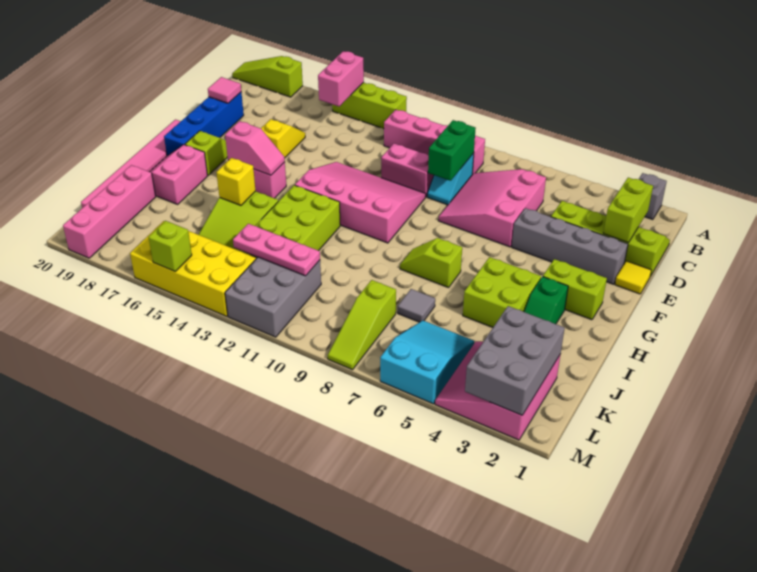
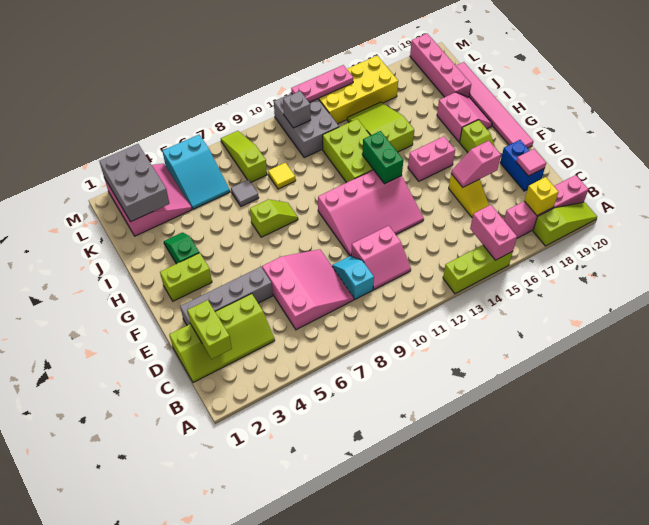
grey brick A2 level 1 -> grey brick L11 level 2
pink brick B9:B12 level 1 -> pink brick B17:B20 level 1
green brick C9:D9 level 2 -> green brick G13:H13 level 2
blue brick D19:G19 level 1 -> blue brick D19:E19 level 1
yellow tile E1 level 1 -> yellow tile J9 level 1
pink slope G15:G16 level 2 top 16 -> pink slope E16:E17 level 2 top 17
lime brick H4:I5 level 1 -> none
yellow brick I15 level 2 -> yellow brick B18 level 2
pink plate K11:K13 level 2 -> pink plate M12:M14 level 2
lime brick M15 level 2 -> none

